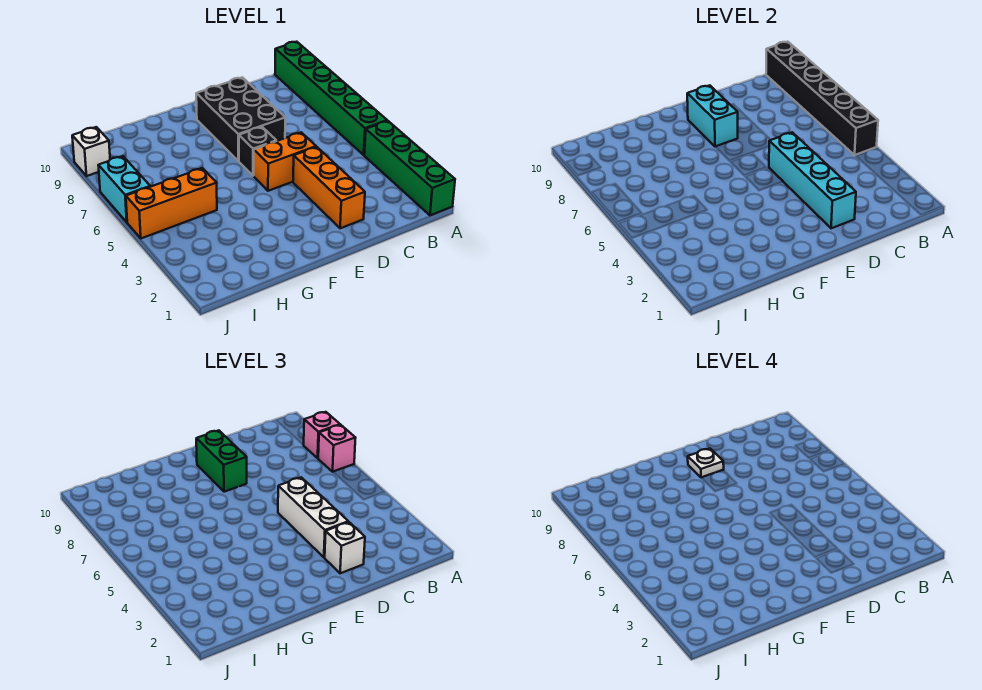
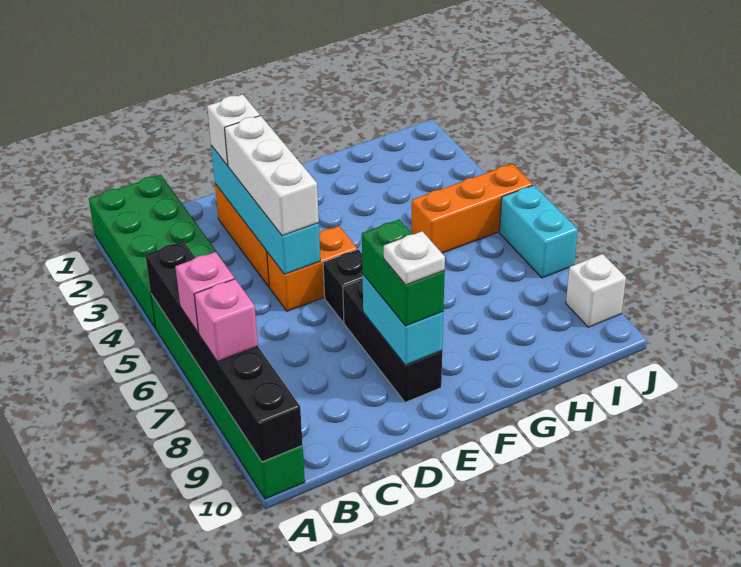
green brick A1:A4 level 1 -> green brick A1:B4 level 1
black brick D7:E9 level 1 -> black brick E7:E9 level 1

